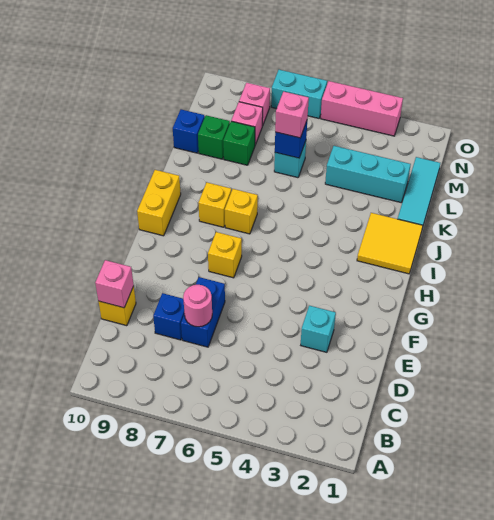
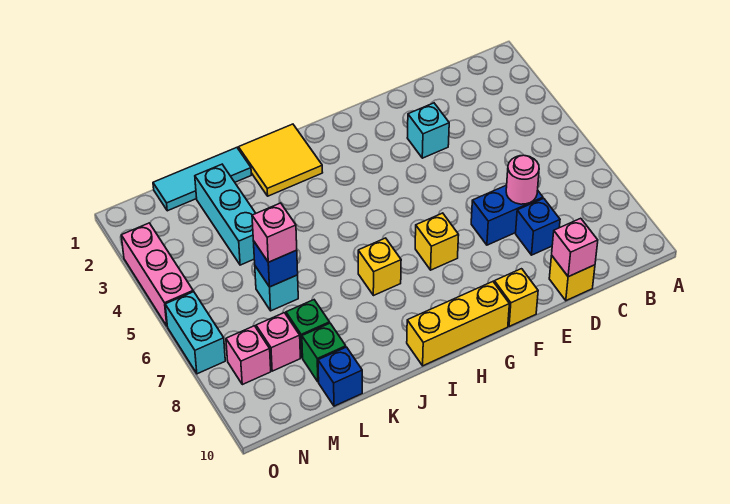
yellow brick H10:I10 level 1 -> yellow brick G10:I10 level 1
yellow brick I8 level 1 -> yellow brick F10 level 1

